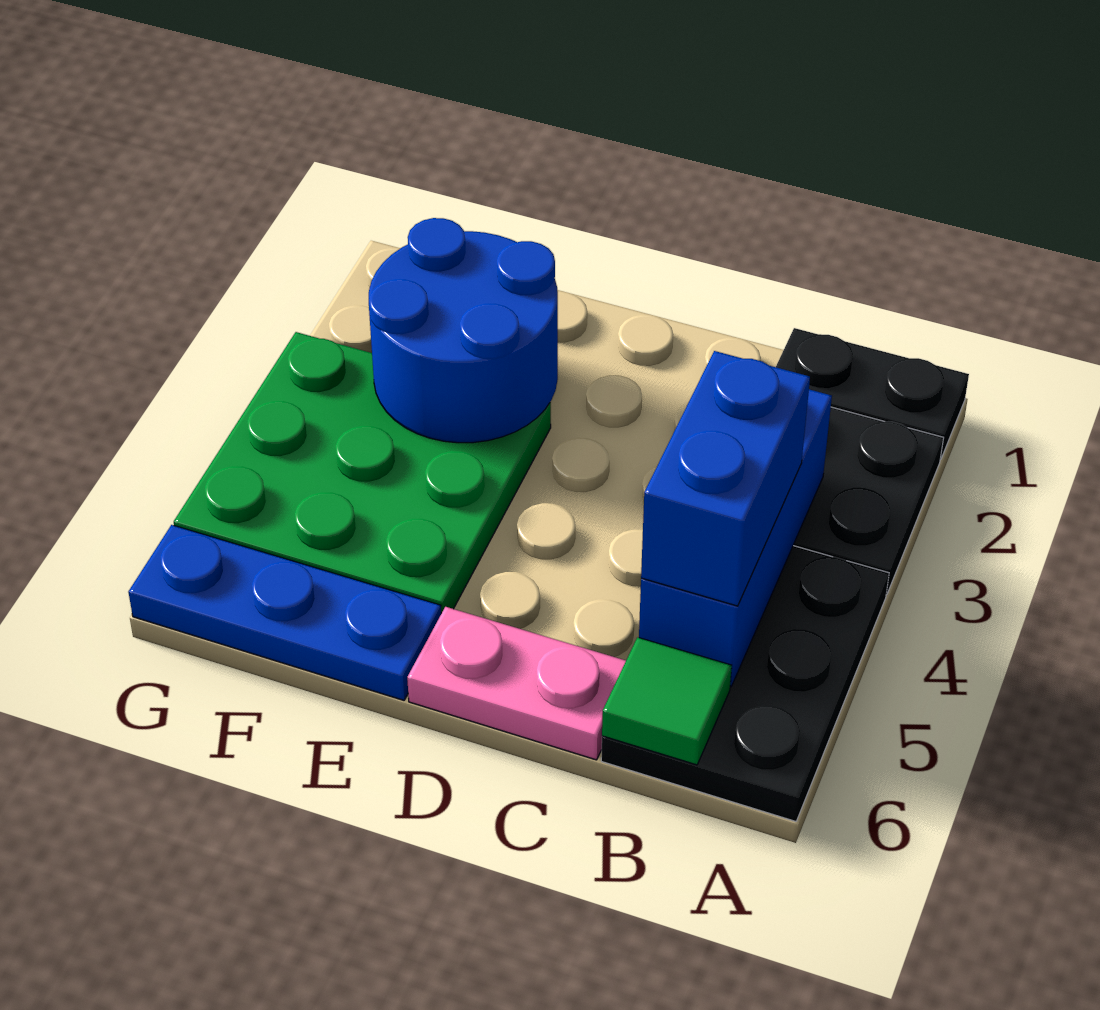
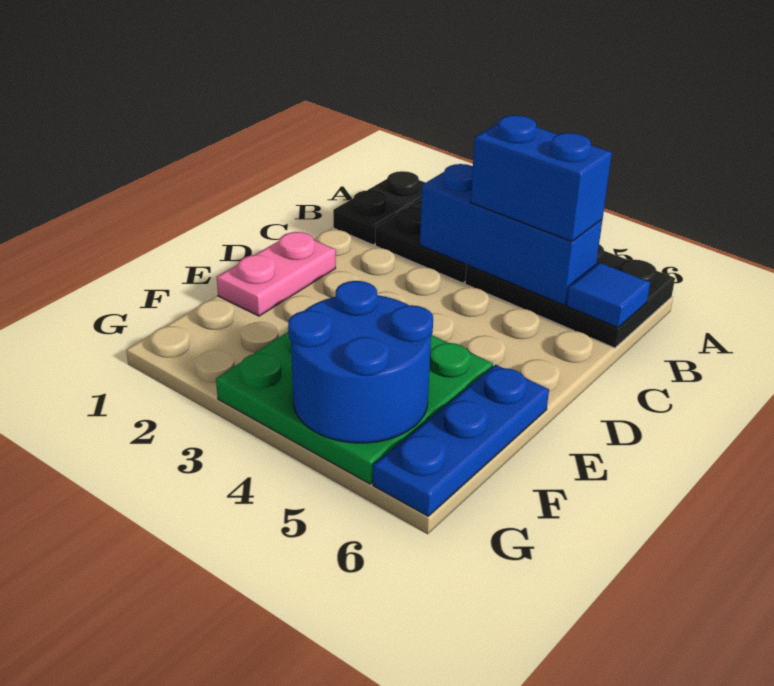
green tile B6 level 2 -> blue tile B6 level 2
pink plate C6:D6 level 1 -> pink plate D1:E1 level 1
blue round brick E2:F3 level 2 -> blue round brick F4:G5 level 2

